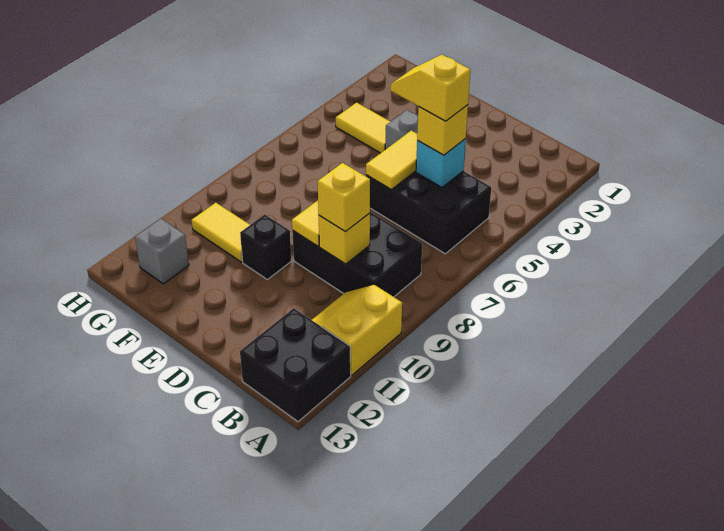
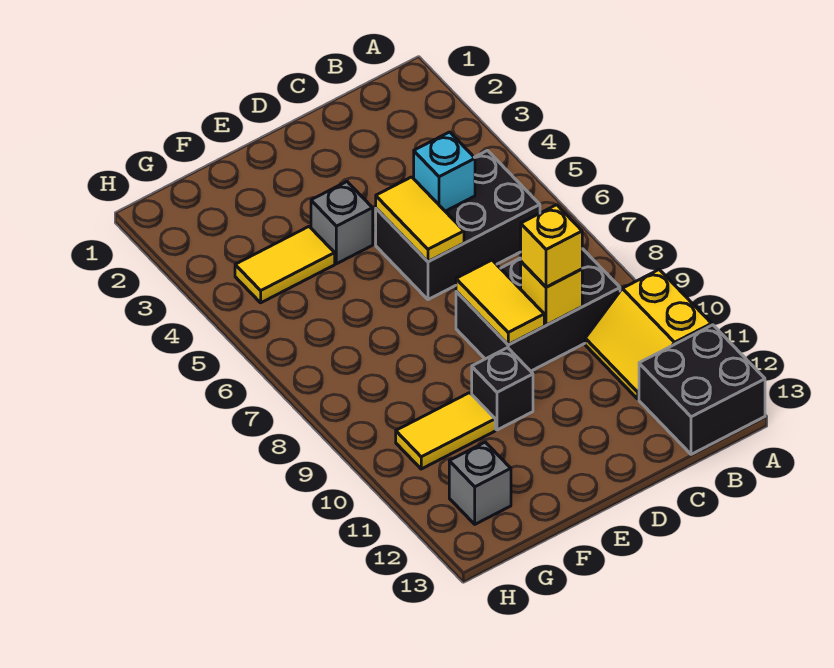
yellow brick C5 level 3 -> none
yellow slope C5:D5 level 4 top C -> none

